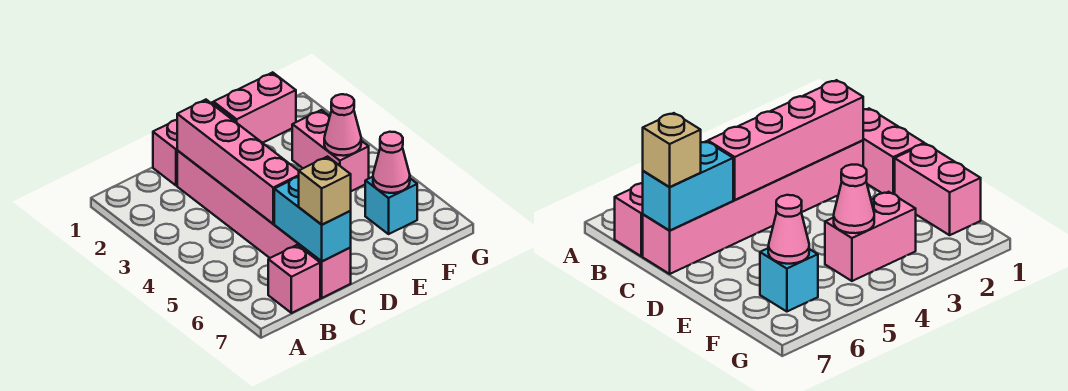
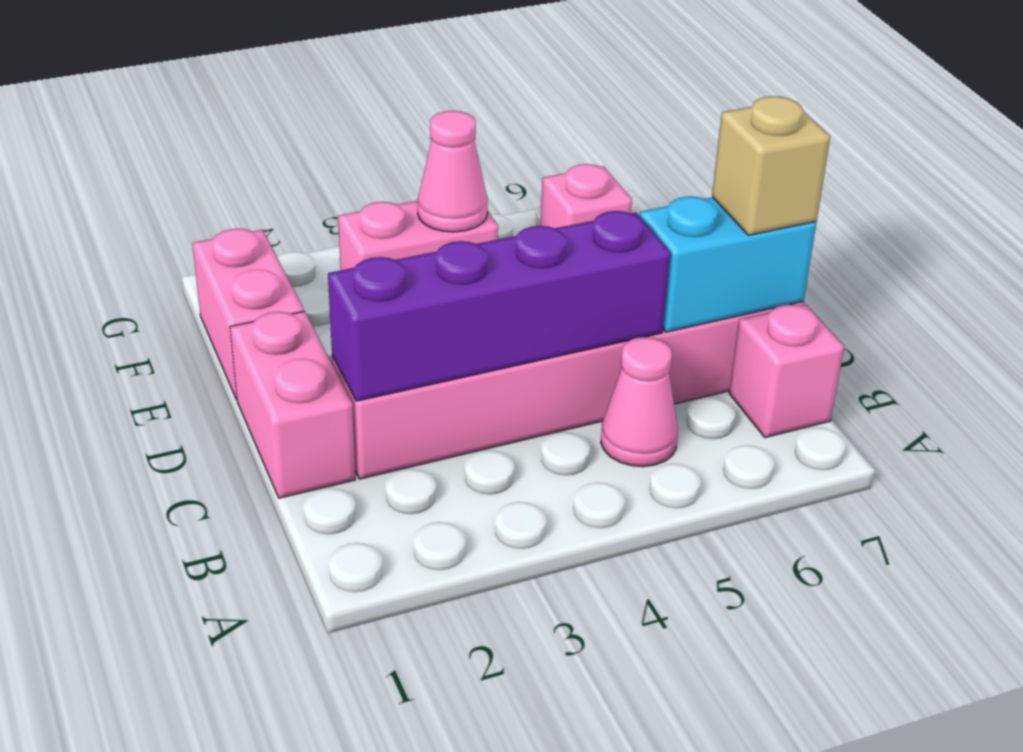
pink brick C2:C5 level 2 -> purple brick C2:C5 level 2
cyan brick F6 level 1 -> pink brick F6 level 1
pink cone F6 level 2 -> pink cone B5 level 1

